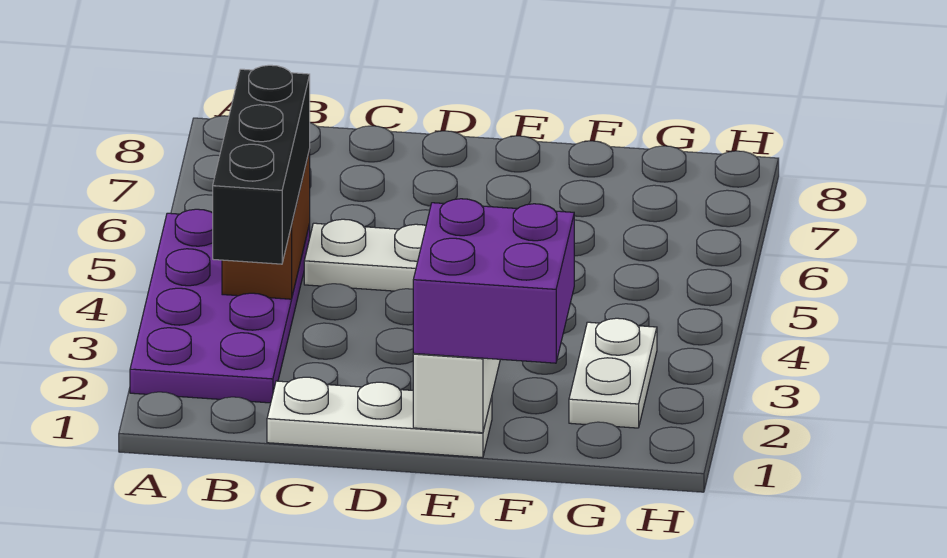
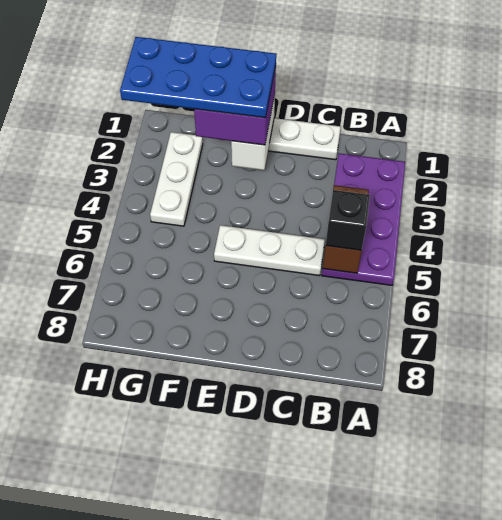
black brick B3:B5 level 3 -> black brick B5 level 3
none -> blue plate E1:H2 level 4
white plate G2:G3 level 1 -> white plate G2:G4 level 1

